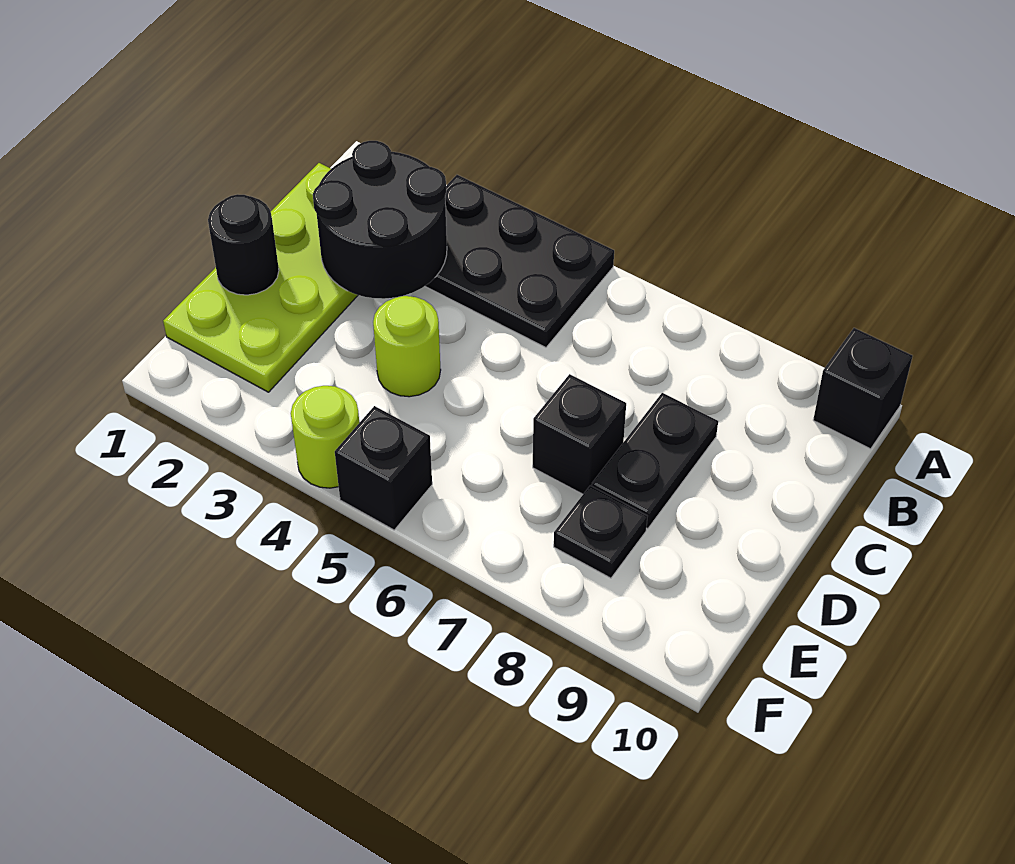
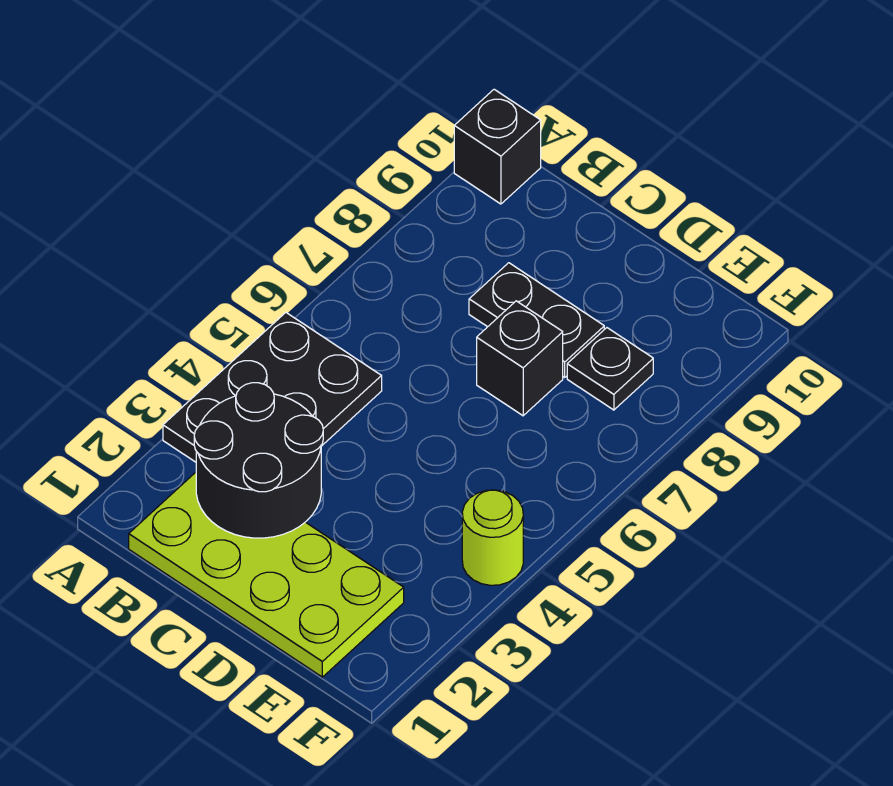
black round brick D1 level 2 -> none
lime round brick D4 level 1 -> none
black brick F5 level 1 -> none

